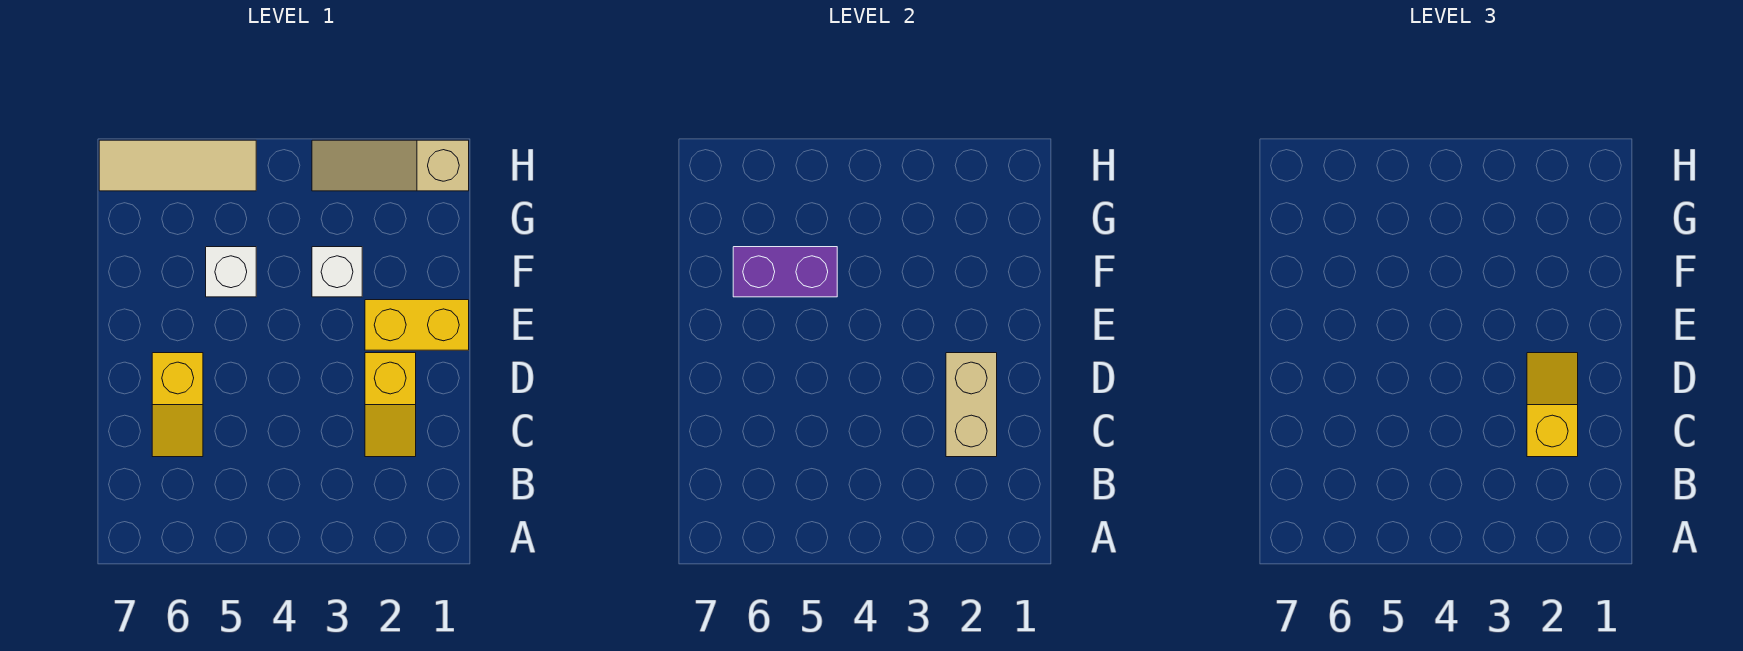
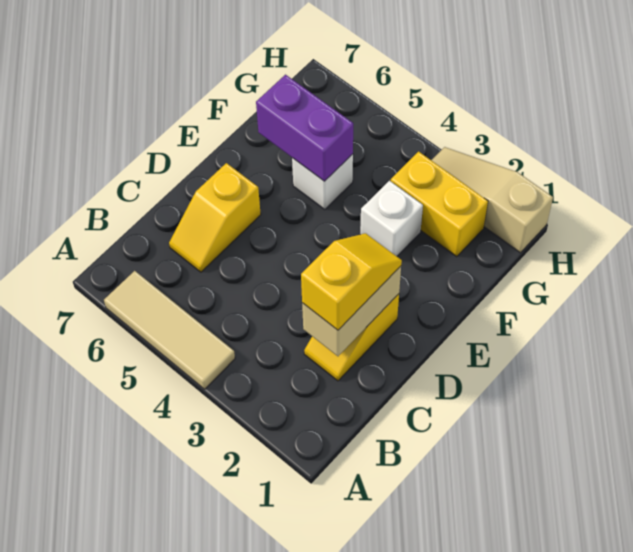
yellow brick E1:E2 level 1 -> yellow brick G2:G3 level 1
tan tile H5:H7 level 1 -> tan tile A4:A6 level 1

